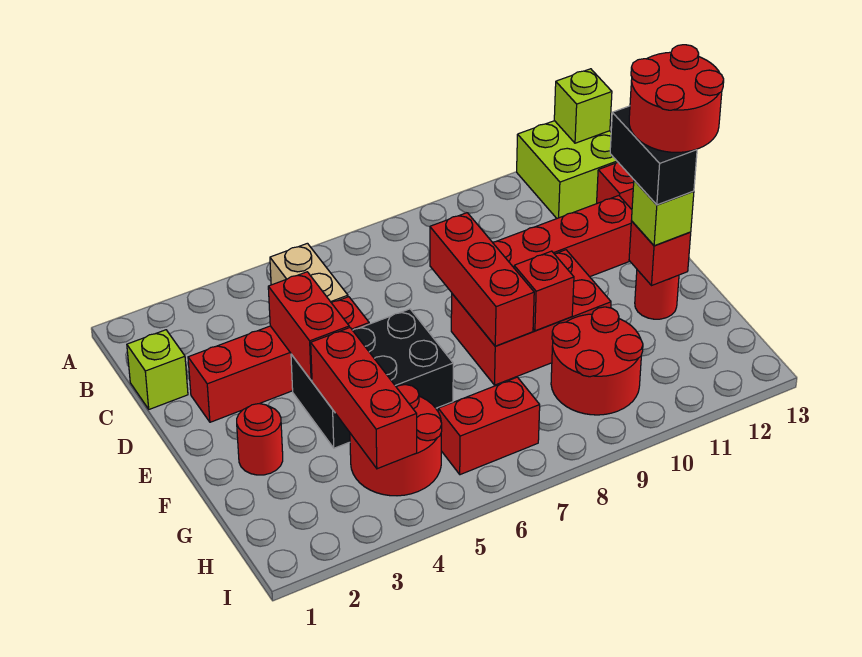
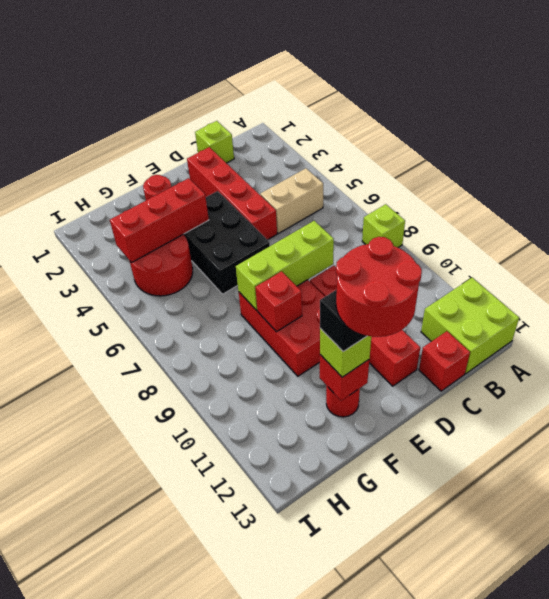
lime brick A13 level 2 -> lime brick A8 level 1
red brick D4:E4 level 2 -> none
red brick D8:F8 level 2 -> lime brick D8:F8 level 2
red round brick G9:H10 level 1 -> none
red brick H6:H7 level 1 -> none

